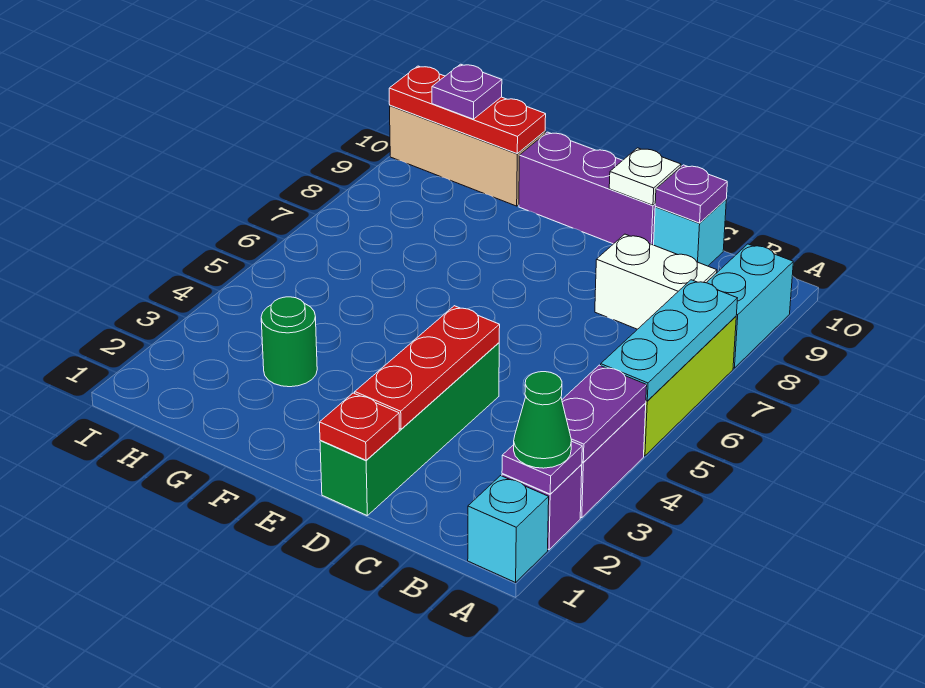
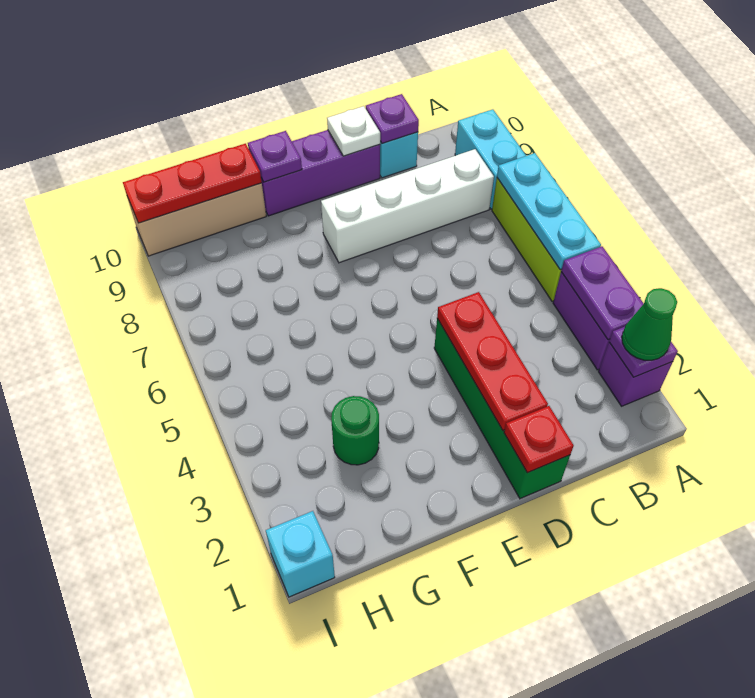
cyan brick A1 level 1 -> cyan brick I1 level 1
white brick B8:C8 level 1 -> white brick B8:E8 level 1
purple plate H10 level 3 -> purple plate F10 level 2

